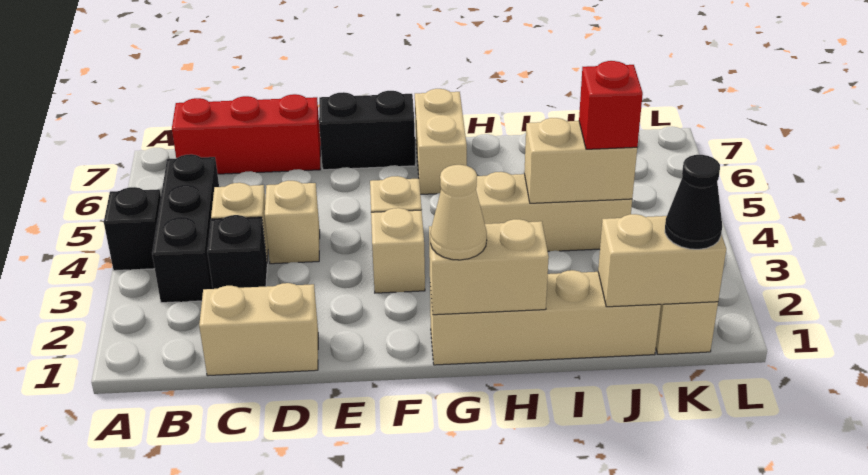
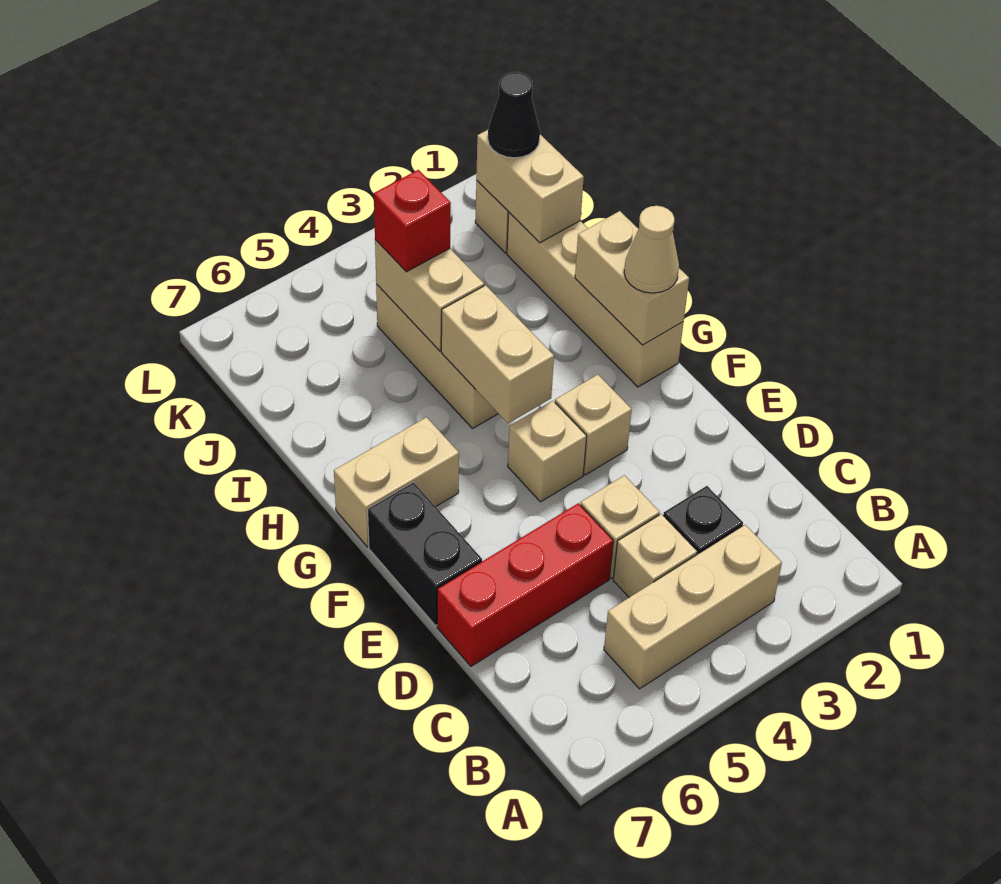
black brick A4 level 1 -> none
black brick B3:B5 level 1 -> tan brick B3:B5 level 1
red brick B7:D7 level 1 -> red brick D5:D7 level 1
tan brick C1:D1 level 1 -> tan brick G4:H4 level 2

